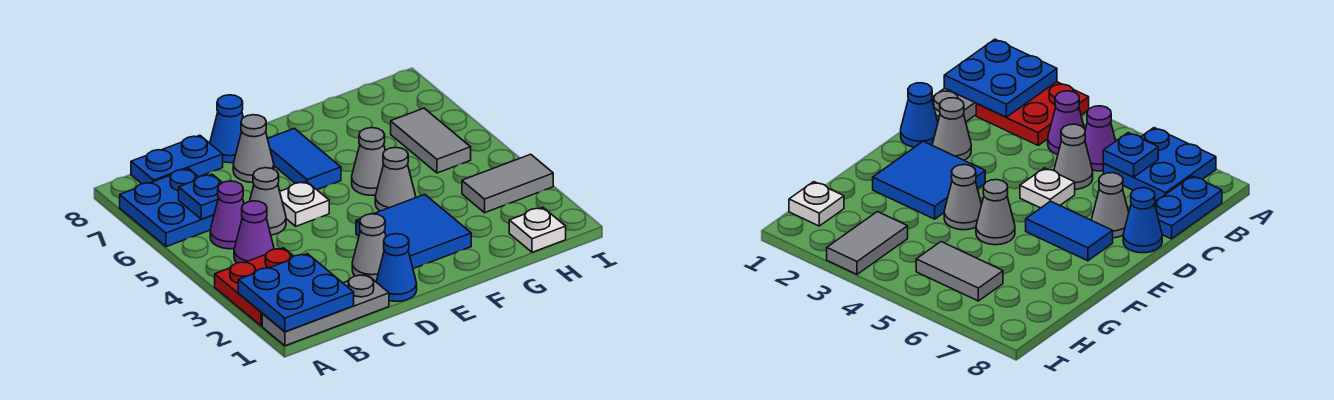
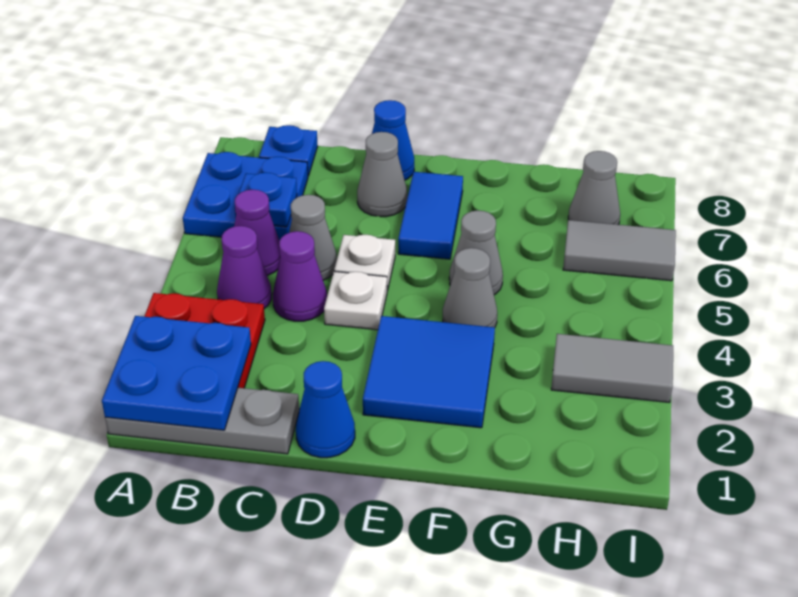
blue plate B8:C8 level 1 -> blue plate B8 level 1
none -> purple cone C4 level 1
grey cone D2 level 1 -> grey cone H7 level 1
white plate H1 level 1 -> white plate D4 level 1
grey tile H5:H6 level 1 -> grey tile H6:I6 level 1

